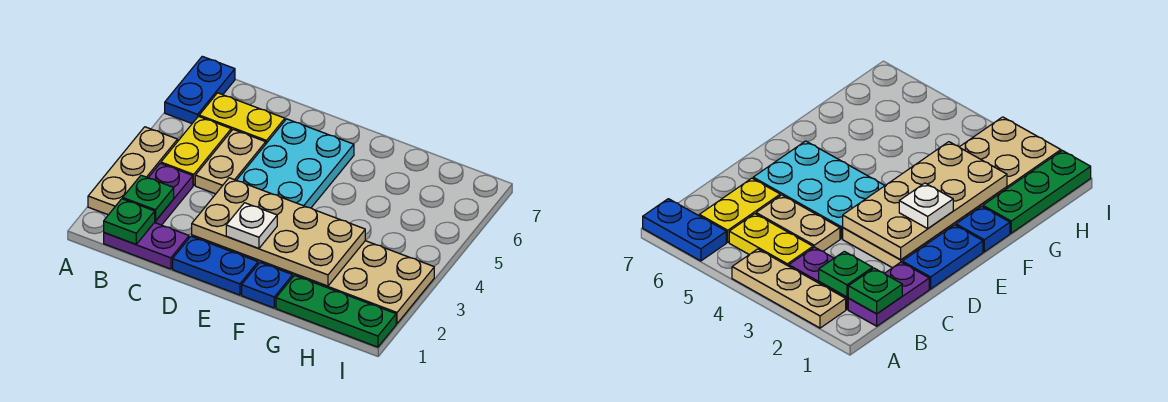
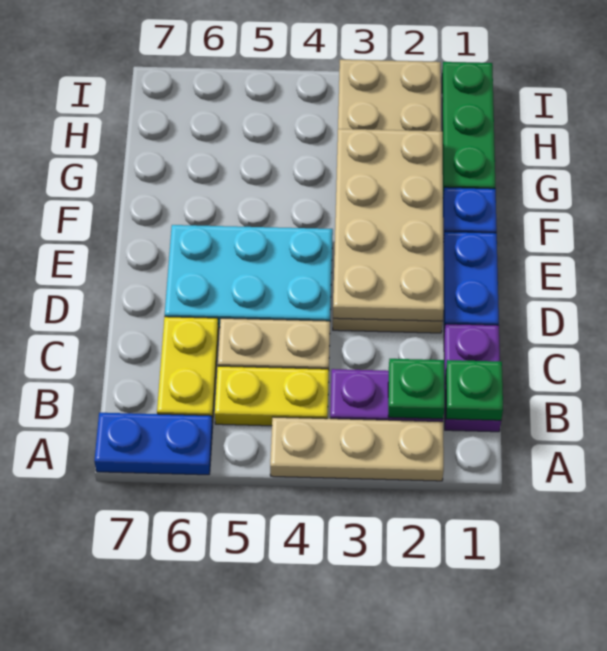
white plate E2 level 3 -> none

